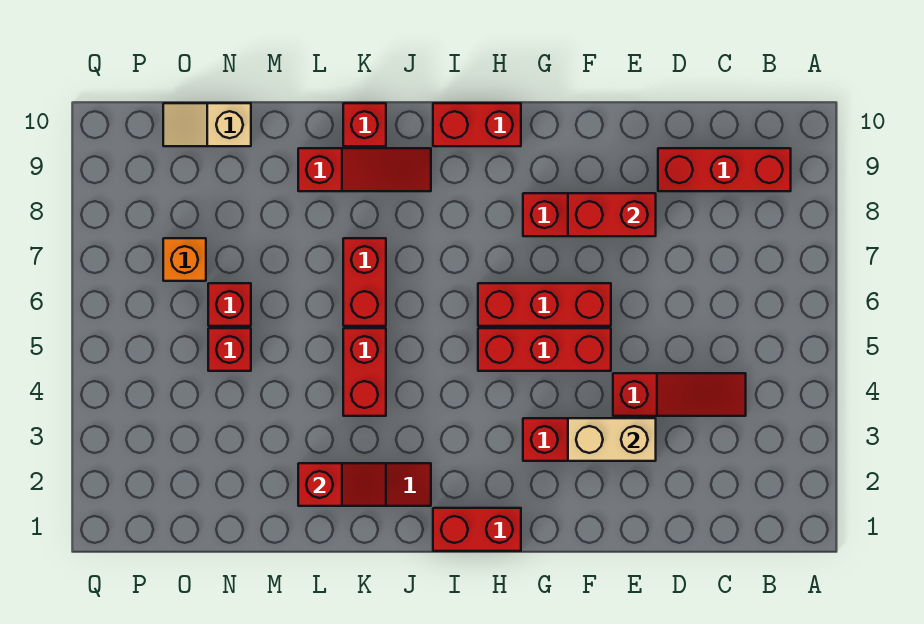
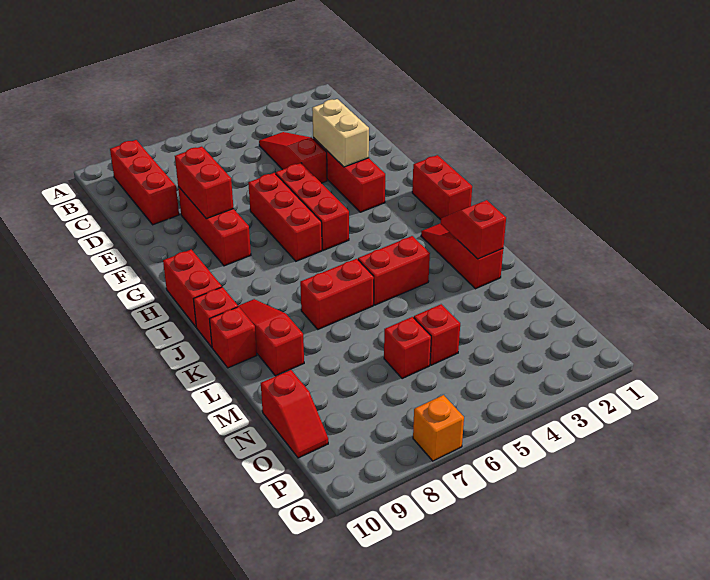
none -> red brick J10 level 1
tan slope N10:O10 level 1 top N -> red slope N10:O10 level 1 top N
orange brick O7 level 1 -> orange brick Q7 level 1

